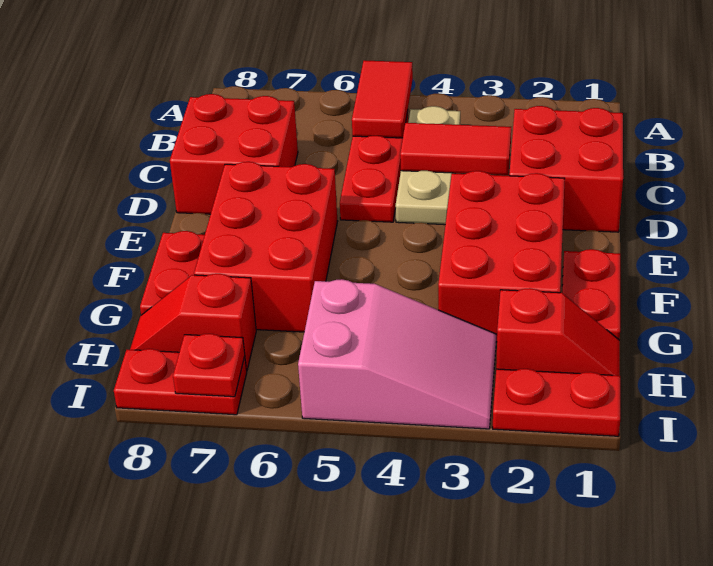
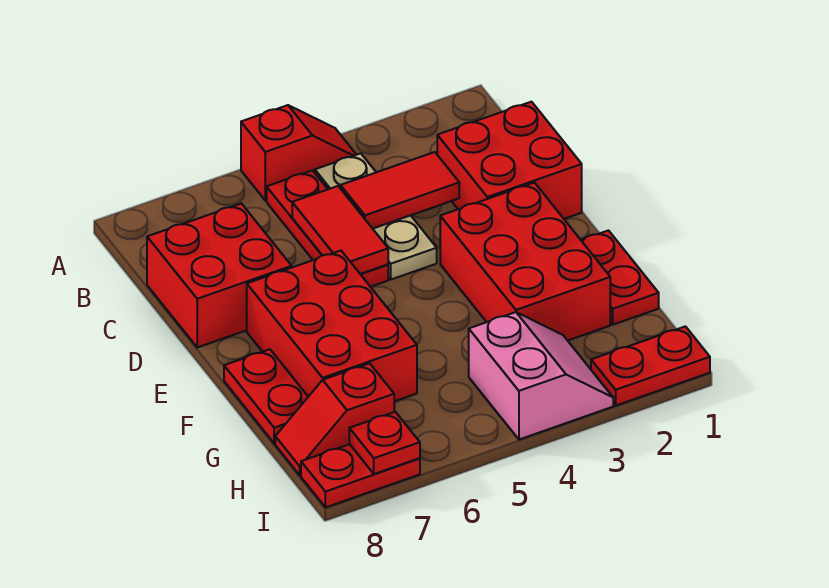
red tile A5:B5 level 2 -> red tile C5:D5 level 2
red slope H1:H2 level 1 top 2 -> red slope A4:A5 level 1 top 5
pink slope H3:I5 level 1 top 5 -> pink slope H3:I4 level 1 top 4

